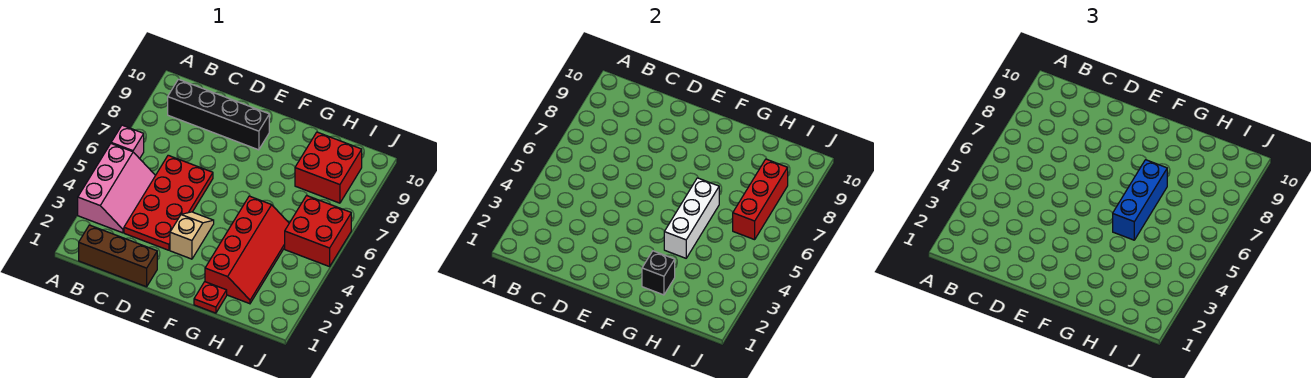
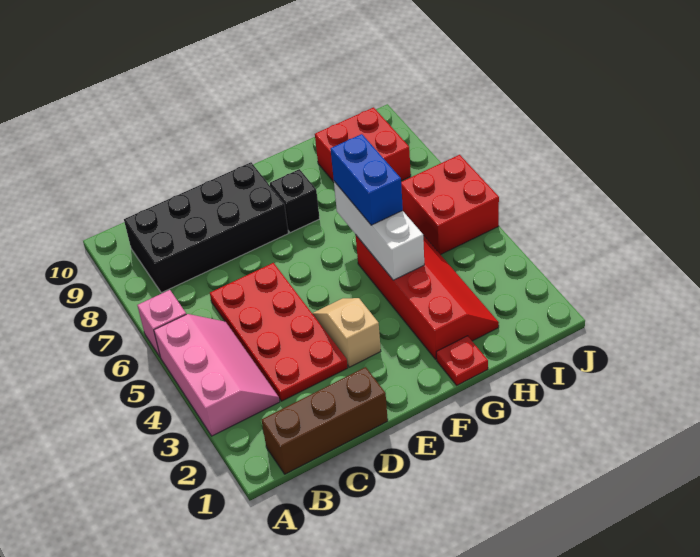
black brick B9:E9 level 1 -> black brick B8:E9 level 1
black brick G2 level 2 -> black brick F8 level 1
blue brick G5:G7 level 3 -> blue brick G5:G6 level 3
red brick I6:I8 level 2 -> none

